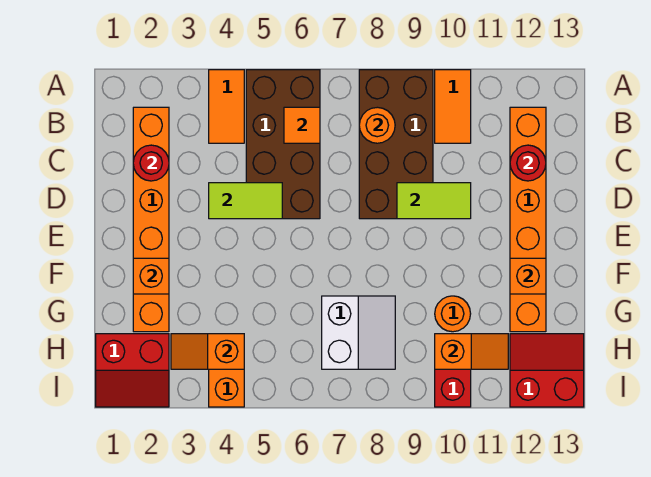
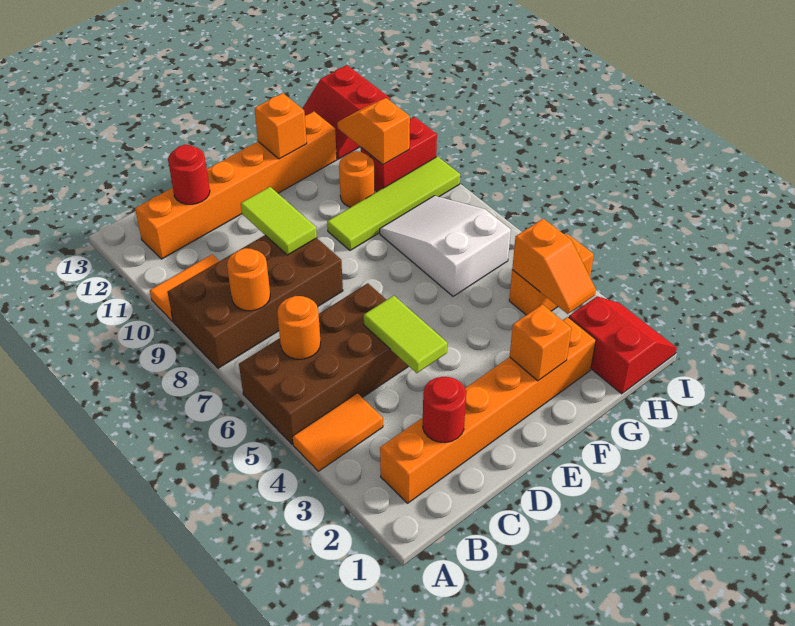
orange tile B6 level 2 -> orange round brick B6 level 2
none -> lime tile F9:I9 level 1
white slope G7:H8 level 1 top 7 -> white slope G6:H8 level 1 top 6

